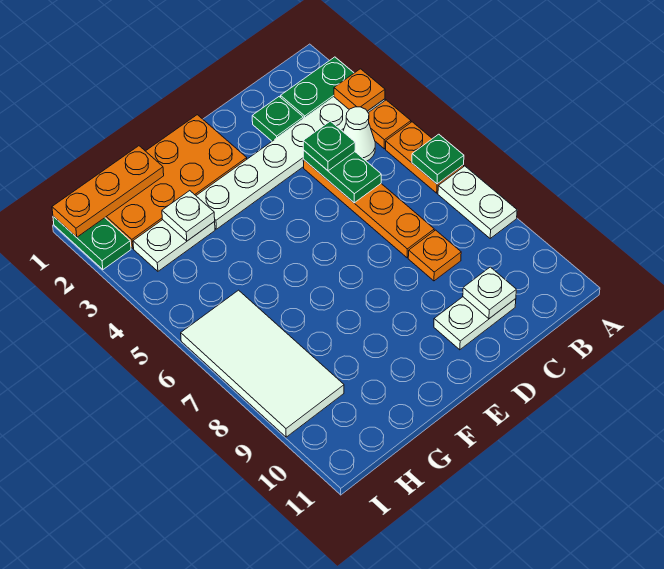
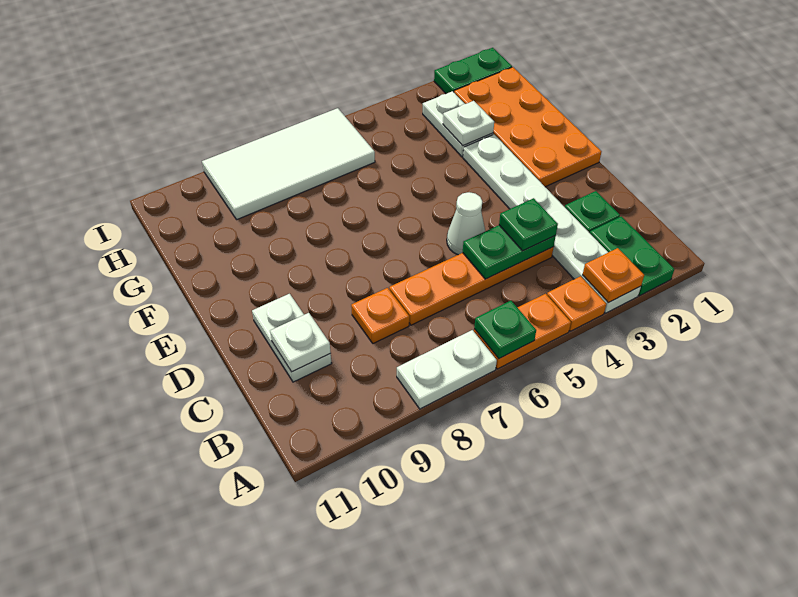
white cone B4 level 1 -> white cone D5 level 1
orange plate G1:I1 level 2 -> none

